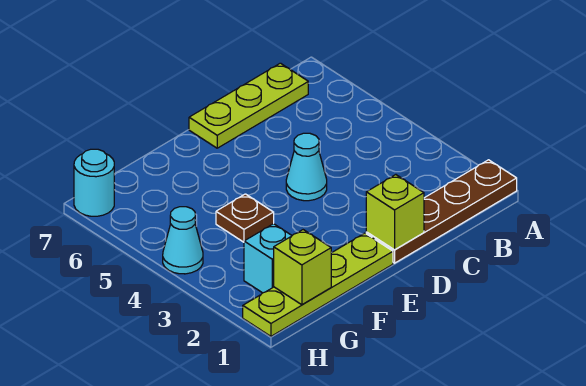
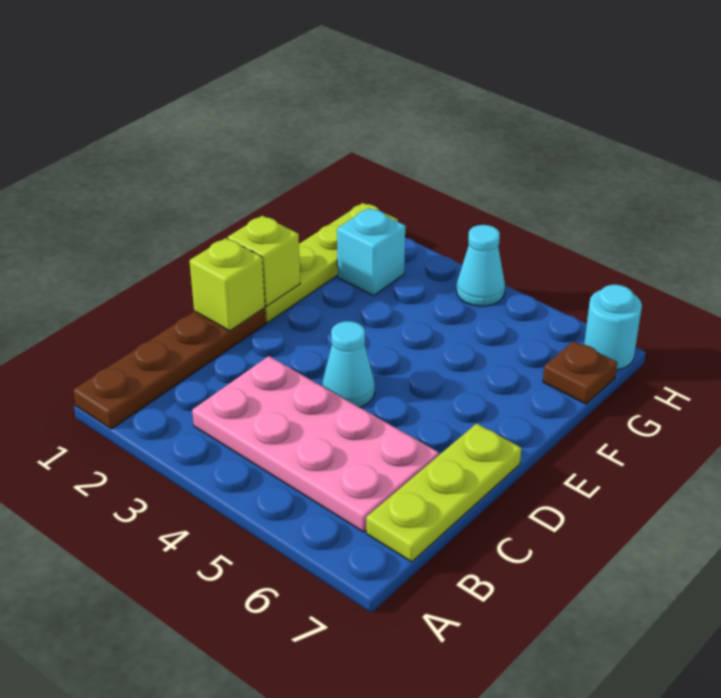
none -> pink plate B3:C6 level 1
brown plate F4 level 1 -> brown plate G7 level 1
lime brick G1 level 2 -> lime brick E1 level 2

